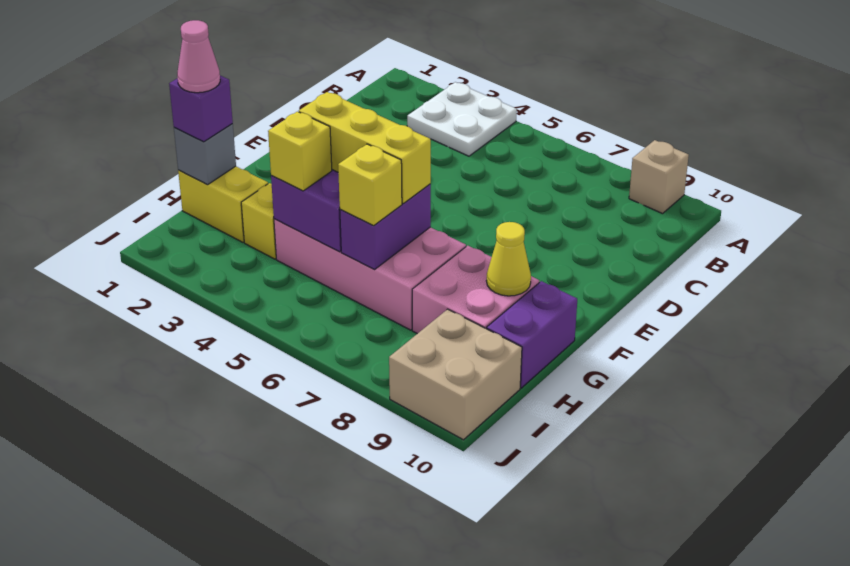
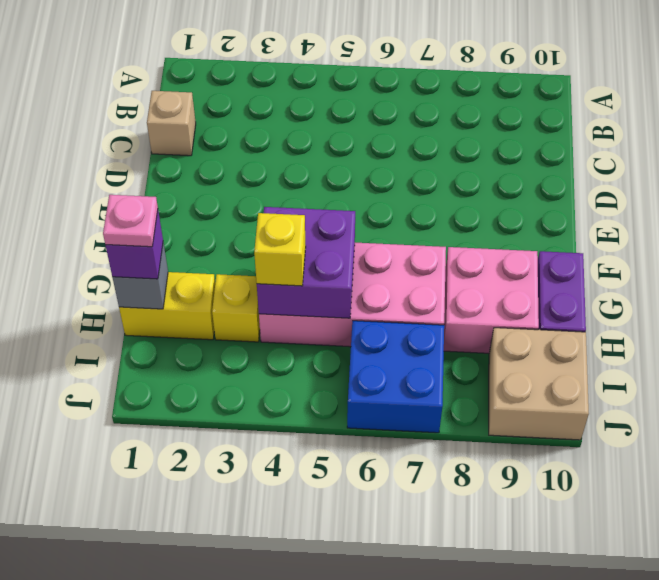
white plate A3:B4 level 1 -> none
tan brick A9 level 1 -> tan brick C1 level 1
yellow brick G4:G6 level 3 -> none
purple brick G6:H6 level 2 -> none
yellow cone G9 level 2 -> none
pink cone H1 level 4 -> pink plate H1 level 4
yellow brick H6 level 3 -> none
none -> blue brick I6:J7 level 1

